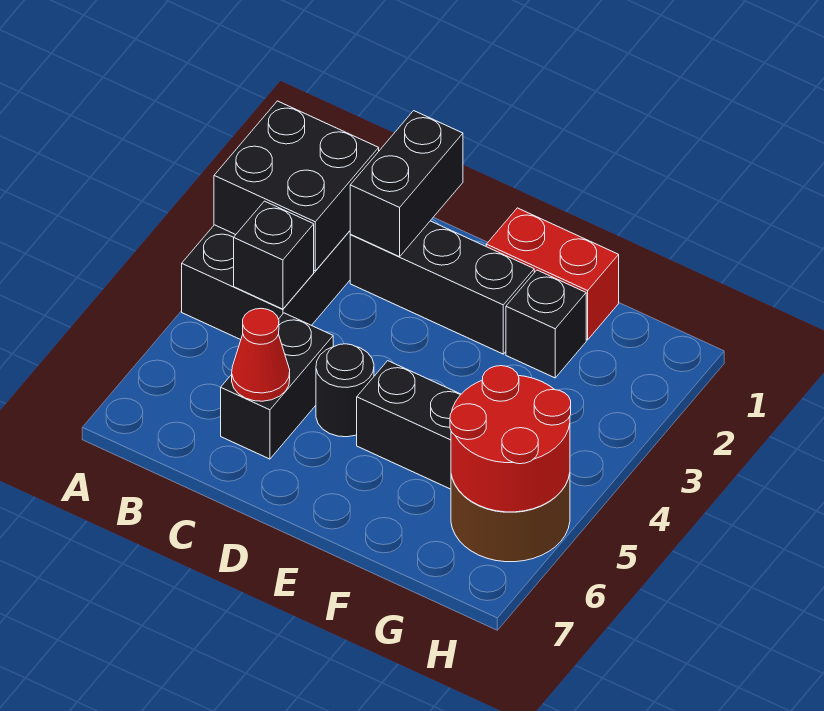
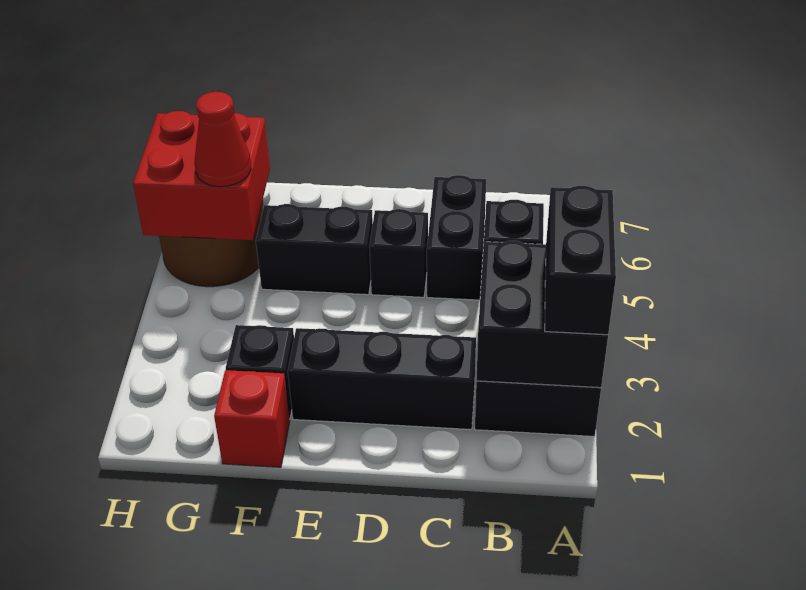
black brick C1:C2 level 2 -> black brick A2:A3 level 3
red cone C6 level 2 -> red cone G5 level 3
black round brick D5 level 1 -> black brick D5 level 1
red brick E1:F1 level 1 -> red brick F1 level 1
red round brick G5:H6 level 2 -> red brick G5:H6 level 2

